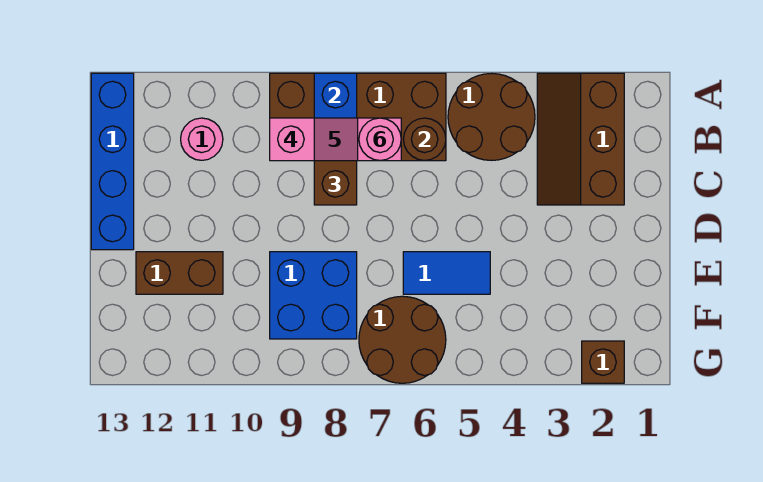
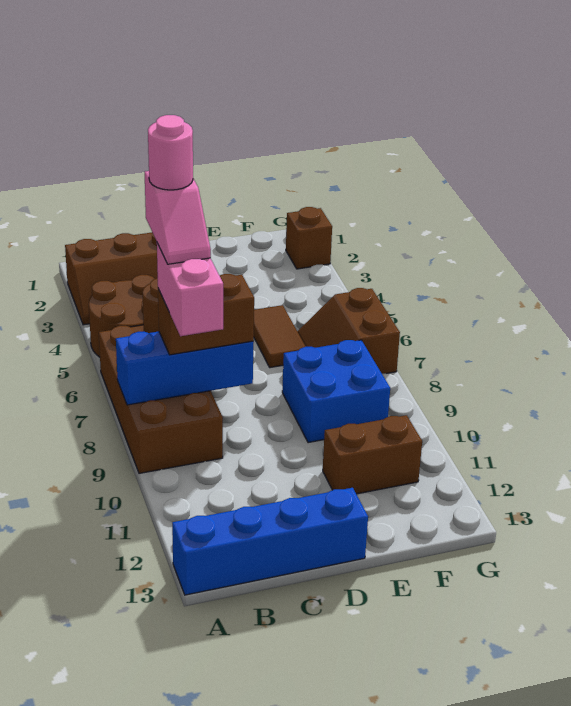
pink round brick B11 level 1 -> none
blue tile E5:E6 level 1 -> brown tile E5:E6 level 1
brown brick E11:E12 level 1 -> brown brick E11:F11 level 1
brown round brick F6:G7 level 1 -> brown slope F6:G7 level 1 top G

